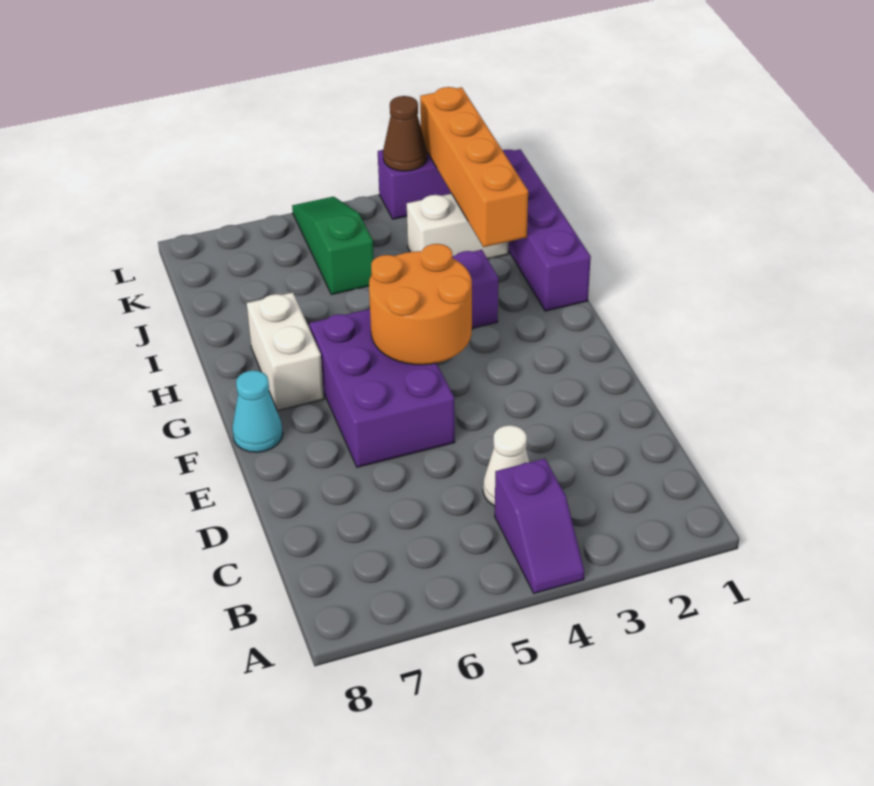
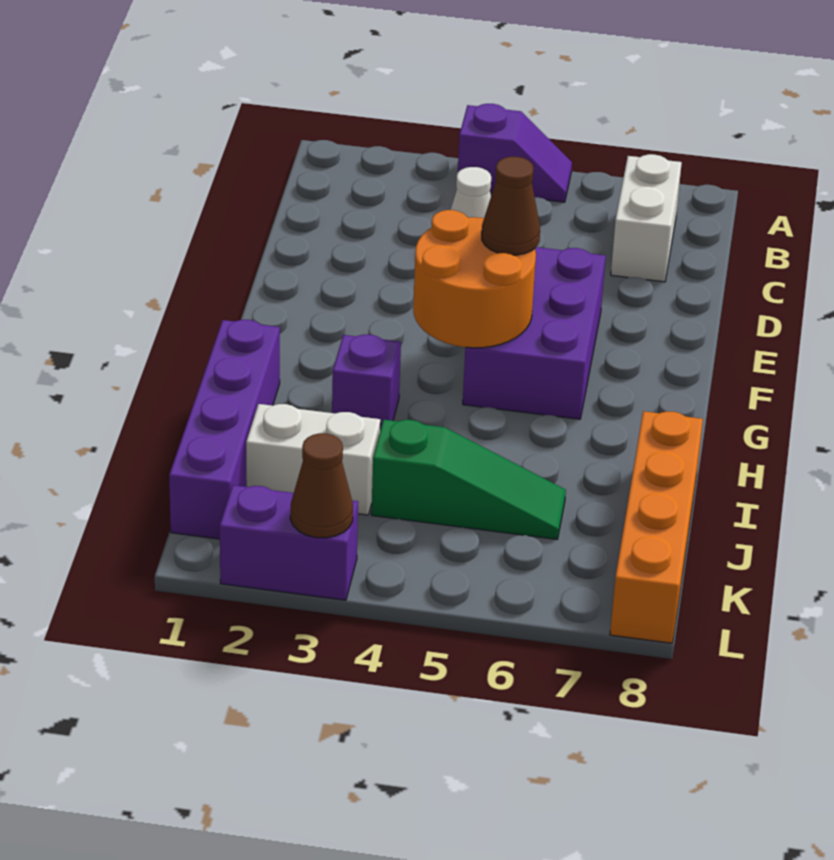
purple slope A4:B4 level 1 top B -> purple slope A4:A5 level 1 top 4
none -> brown cone F5 level 3
cyan cone F8 level 1 -> none
white brick G7:H7 level 1 -> white brick B7:C7 level 1
orange brick I2:L2 level 2 -> orange brick I8:L8 level 1
green slope J5:L5 level 1 top J -> green slope J4:J6 level 1 top 4

